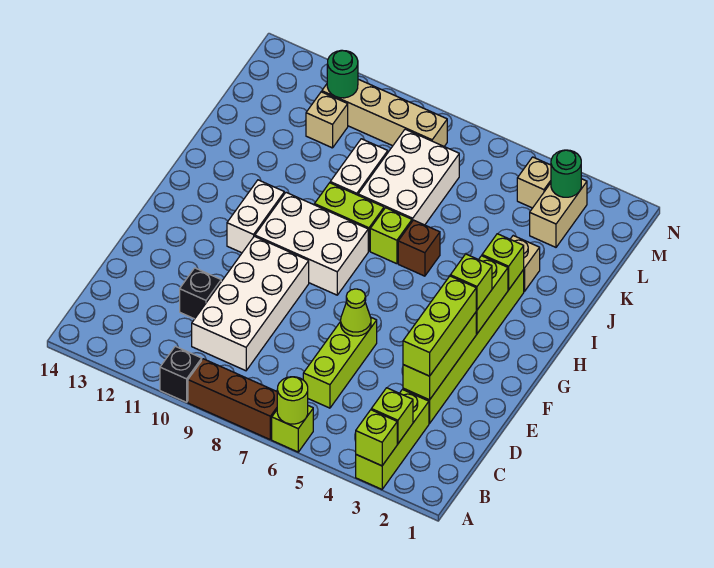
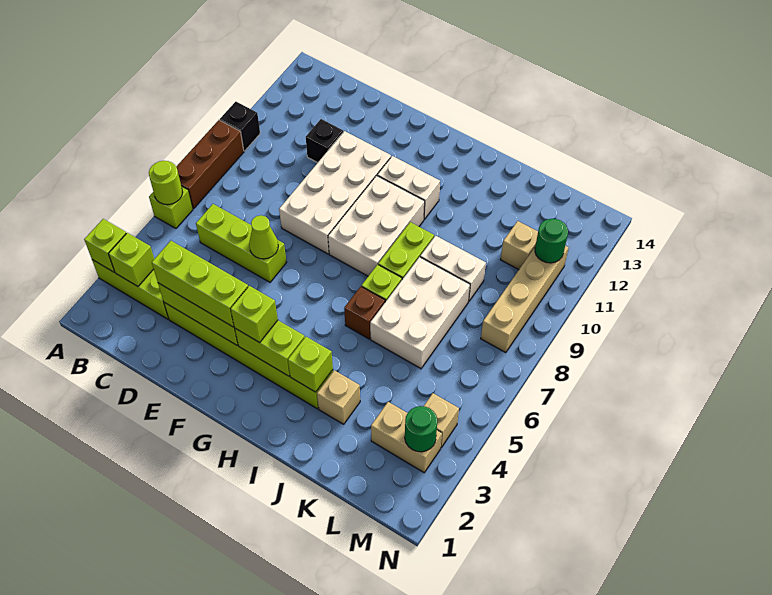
white brick C9:F10 level 1 -> white brick E8:F11 level 1
white brick J7:L8 level 1 -> white brick J6:K8 level 1

